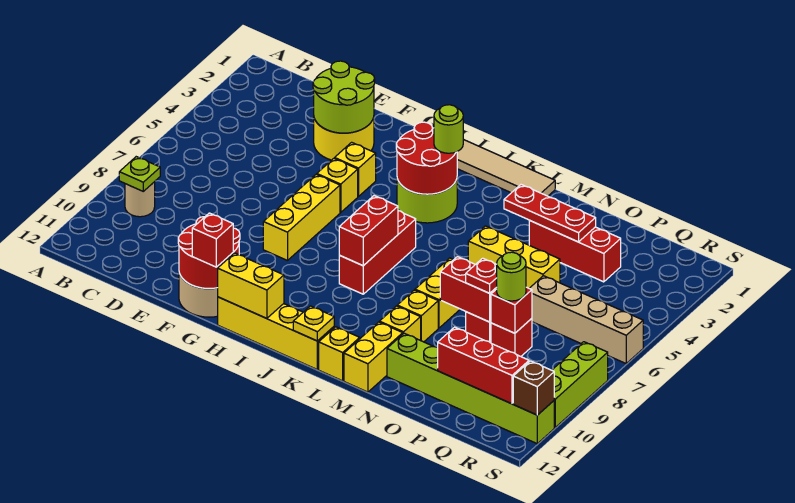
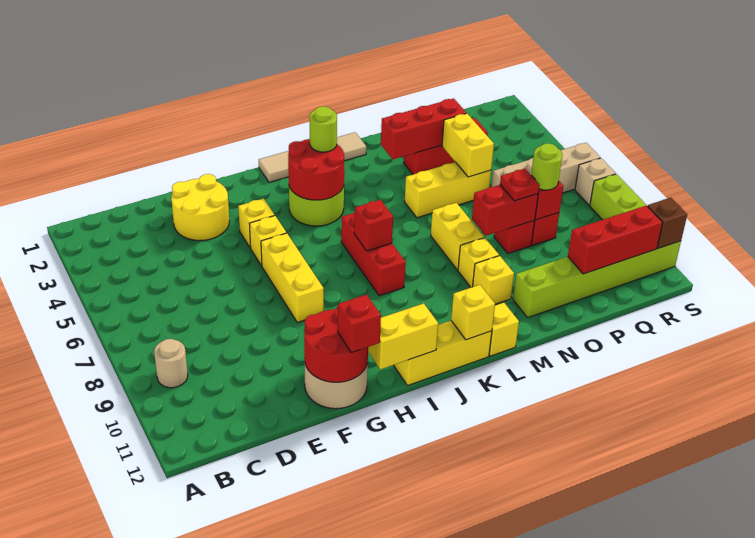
lime plate B9 level 2 -> none
lime round brick E2:F3 level 2 -> none
yellow brick H12:K12 level 1 -> yellow brick I12:K12 level 1
red brick J7:J8 level 2 -> red brick J7 level 2
yellow plate K12 level 2 -> yellow brick K12 level 2
red plate M3:O3 level 2 -> red brick M3:O3 level 2
yellow brick M11:M12 level 1 -> yellow brick O4:O5 level 2
none -> tan brick S7 level 1

